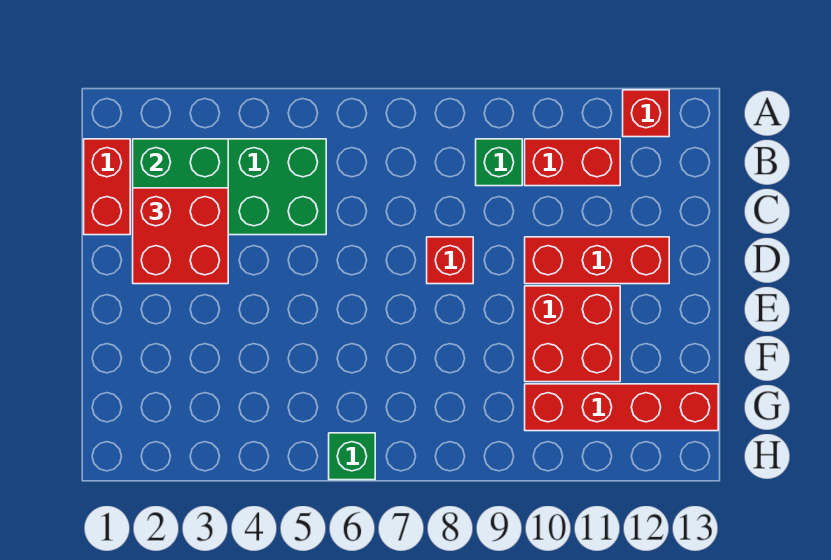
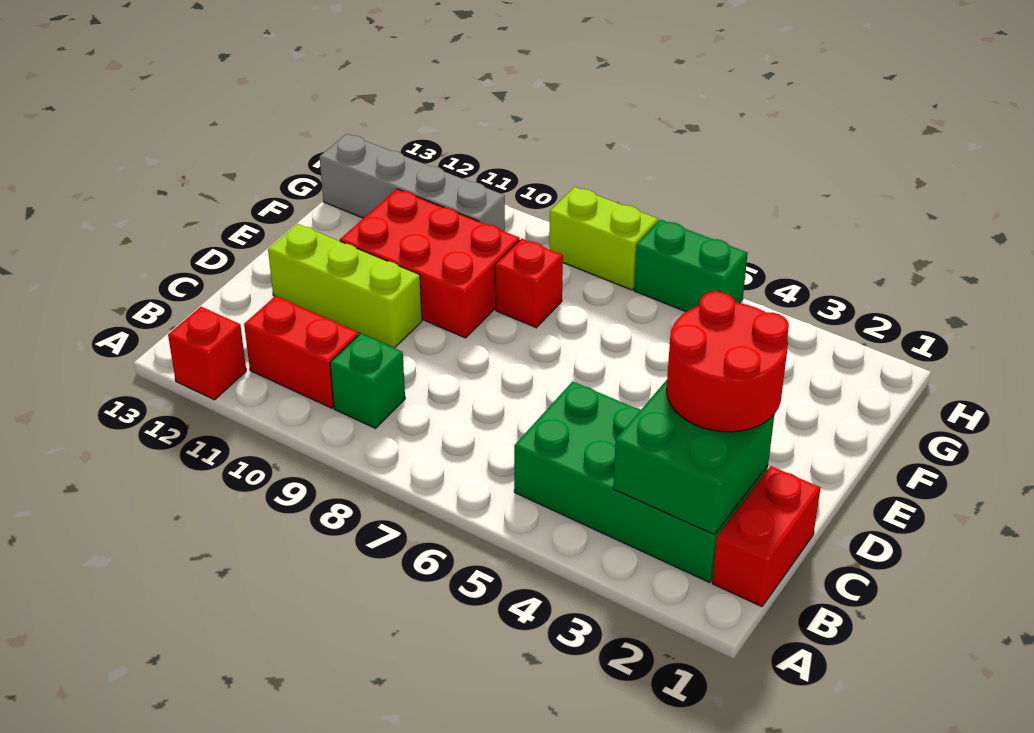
red brick C2:D3 level 3 -> red round brick C2:D3 level 3
red brick D8 level 1 -> red brick F8 level 1
red brick D10:D12 level 1 -> lime brick D10:D12 level 1
red brick E10:F11 level 1 -> red brick E9:F11 level 1
red brick G10:G13 level 1 -> grey brick G10:G13 level 1
green brick H6 level 1 -> green brick H5:H6 level 1
none -> lime brick H7:H8 level 1

